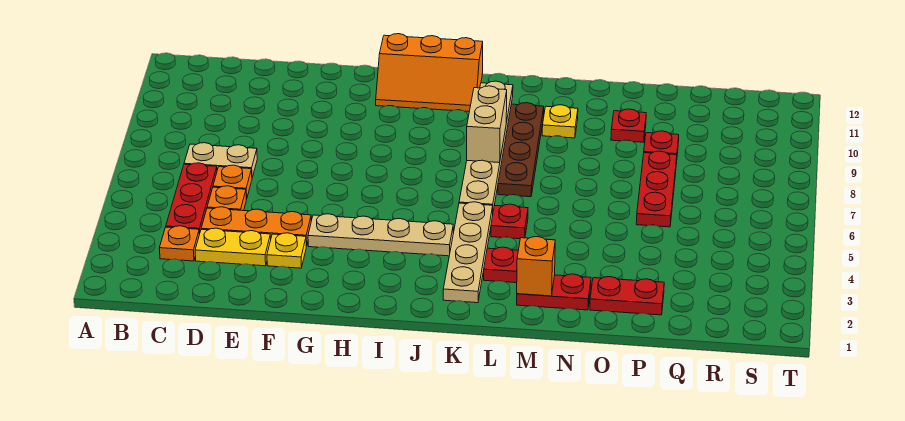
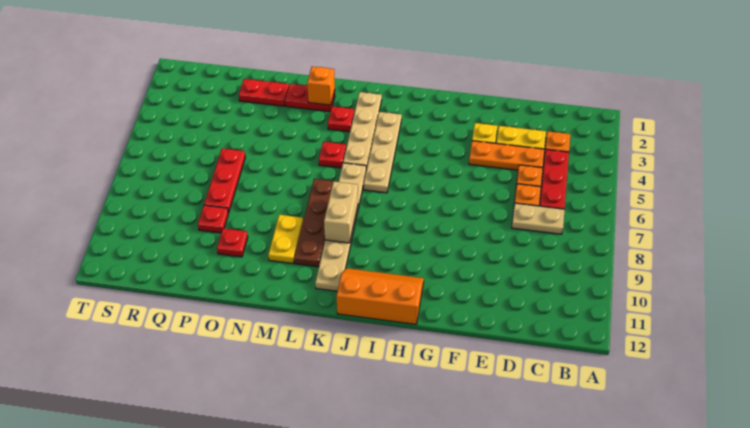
tan plate G4:J4 level 1 -> tan plate J3:J6 level 1
yellow plate M10 level 1 -> yellow plate M9:M10 level 1

